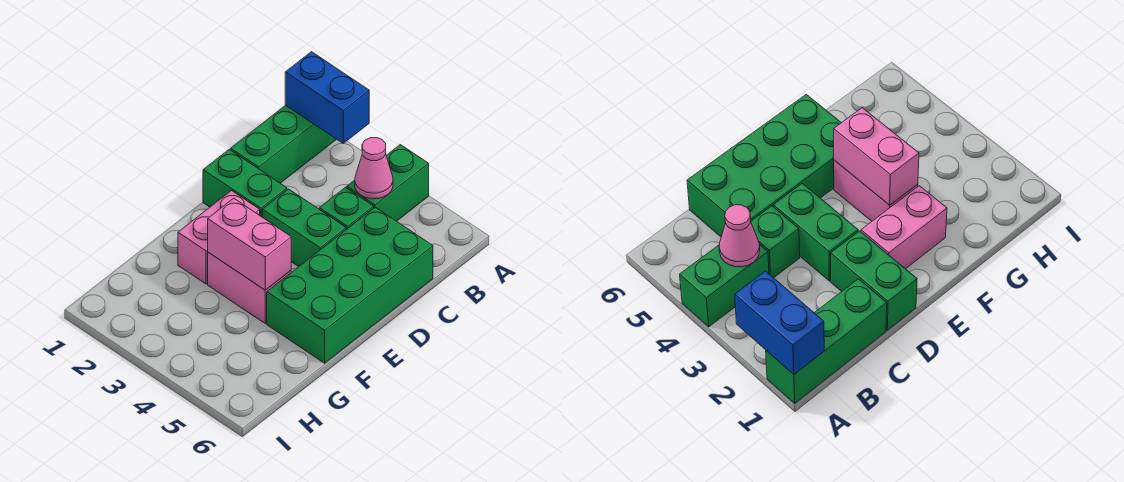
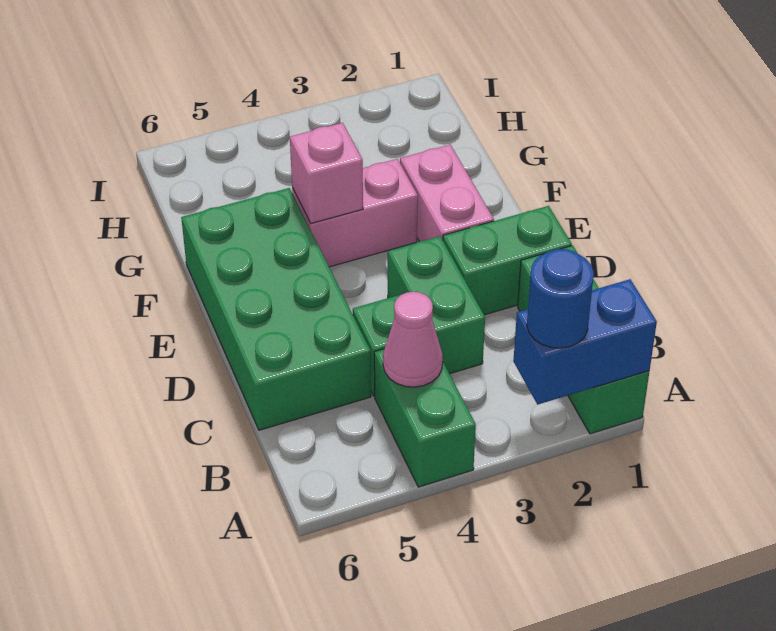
none -> blue round brick A2 level 3
green brick D3:D4 level 1 -> green brick C3:D3 level 1
pink brick F3:F4 level 2 -> pink brick F4 level 2

